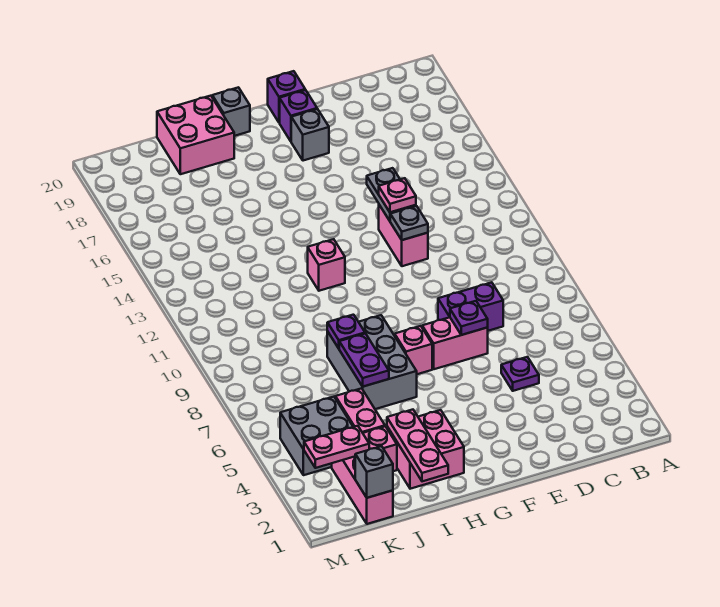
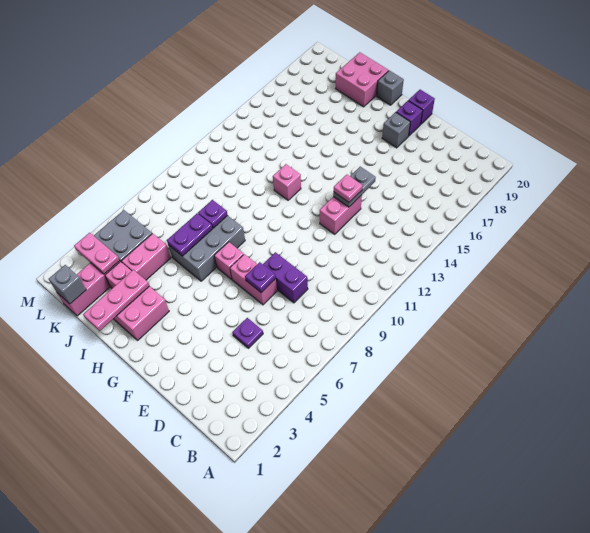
grey plate E12 level 2 -> none

